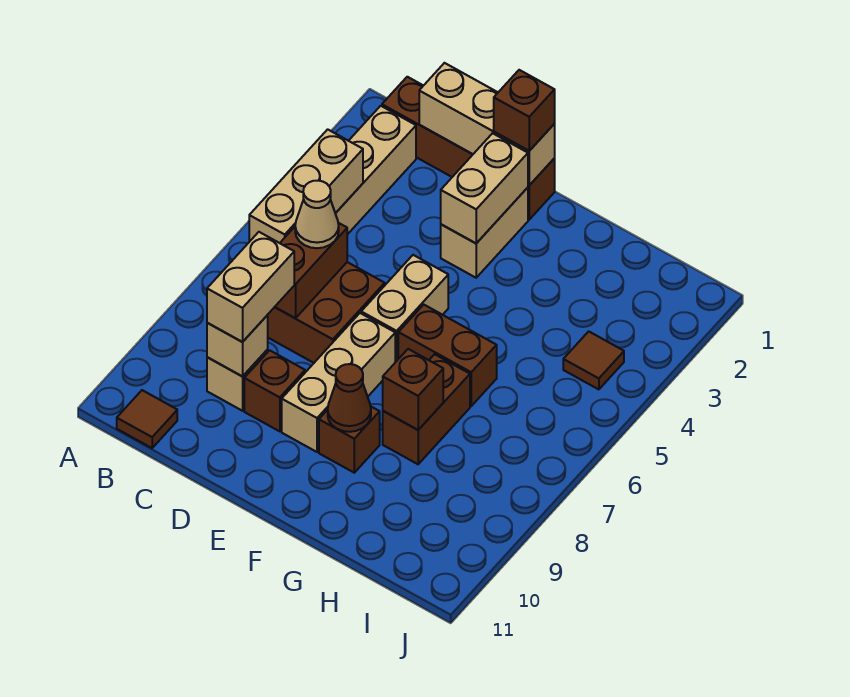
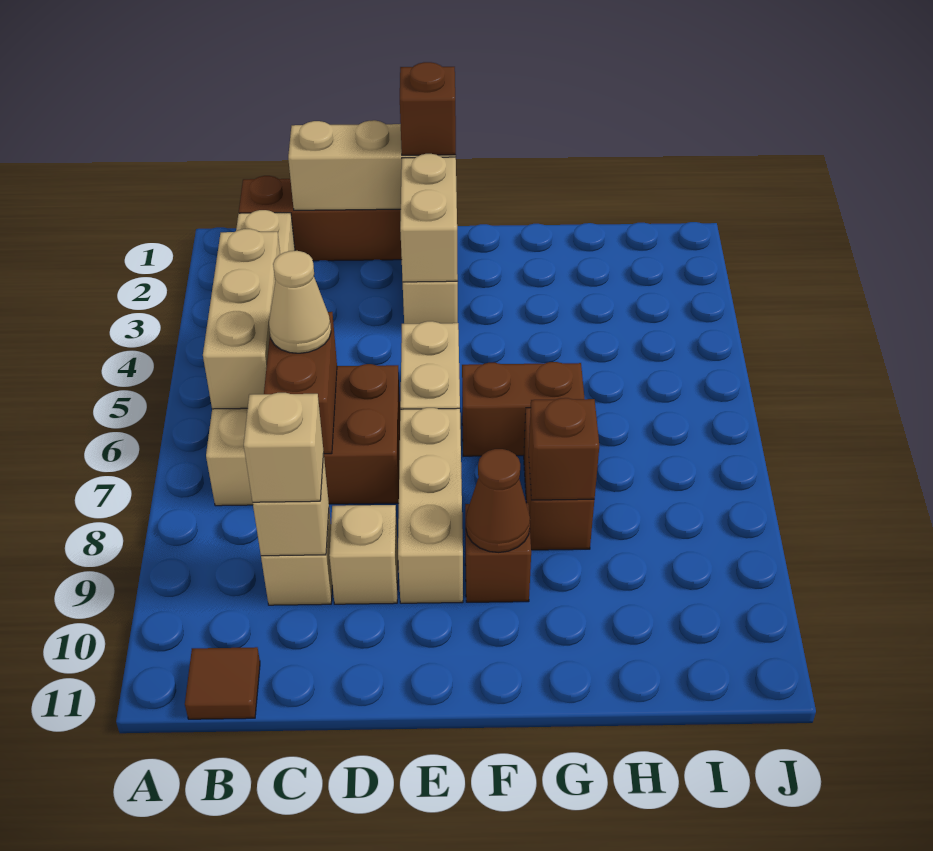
tan brick C8:C9 level 3 -> tan brick C9 level 3
brown brick D9 level 1 -> tan brick D9 level 1
brown tile I4 level 1 -> none

